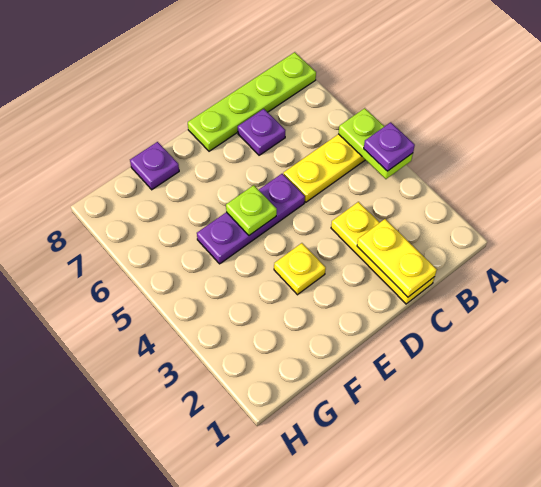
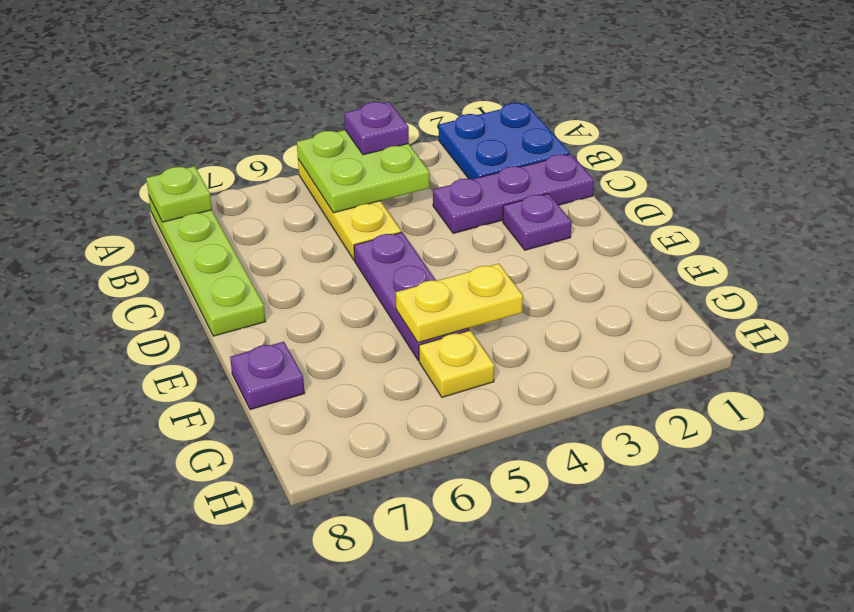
none -> blue plate A1:B2 level 1
lime plate A4:A5 level 2 -> lime plate A4:B5 level 2
yellow plate C1:C3 level 1 -> purple plate C1:C3 level 1
yellow plate C1:C2 level 2 -> yellow plate F4:F5 level 2
purple plate C7 level 1 -> purple plate D2 level 1
yellow plate E3 level 1 -> yellow plate G5 level 1
lime plate E5 level 2 -> lime plate A8 level 2

